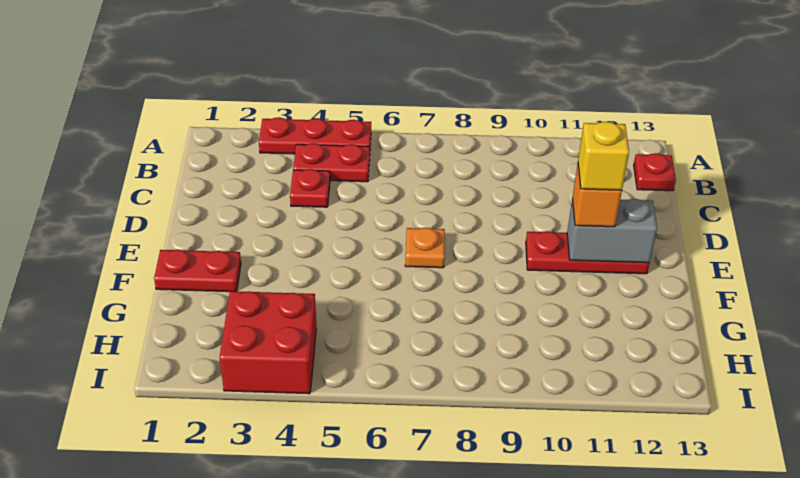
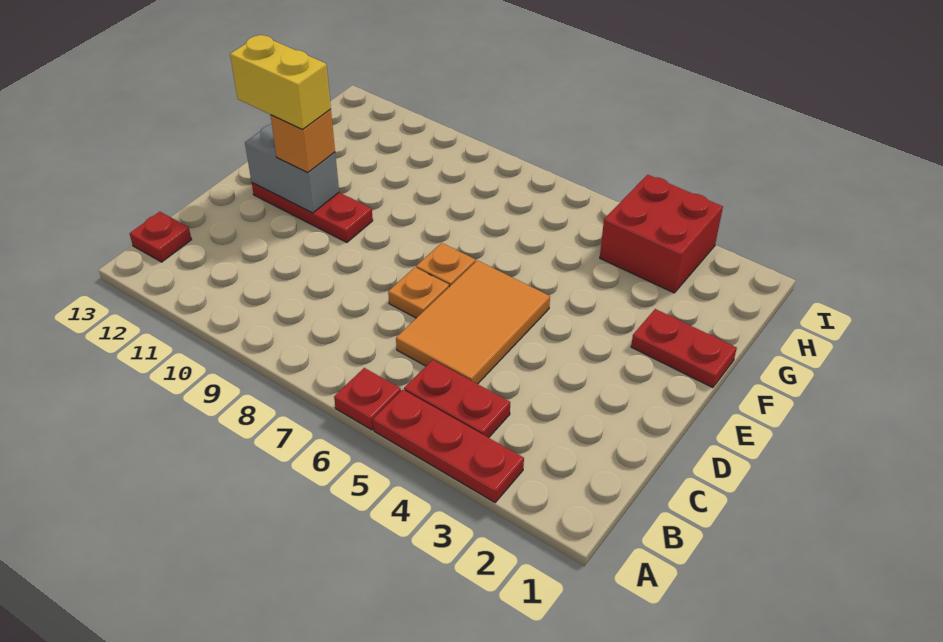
red plate C4 level 1 -> red plate A6 level 1
none -> orange tile C5:E6 level 1
none -> orange plate D7 level 1
yellow brick E11 level 4 -> yellow brick E11:E12 level 4

